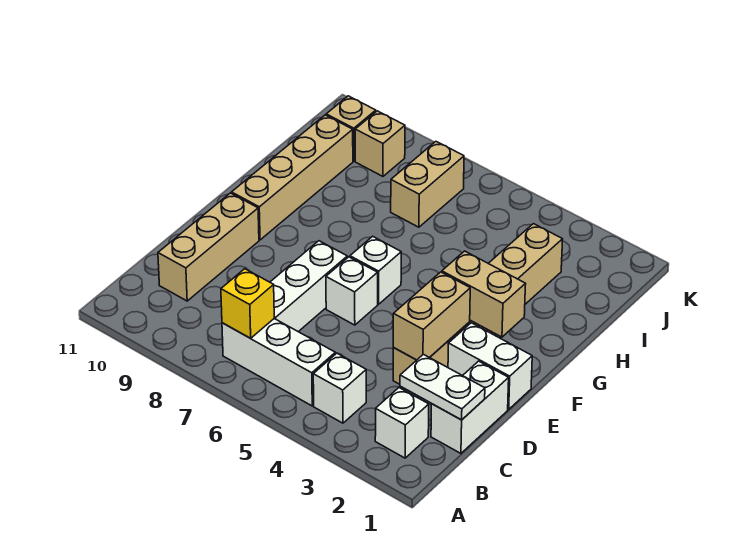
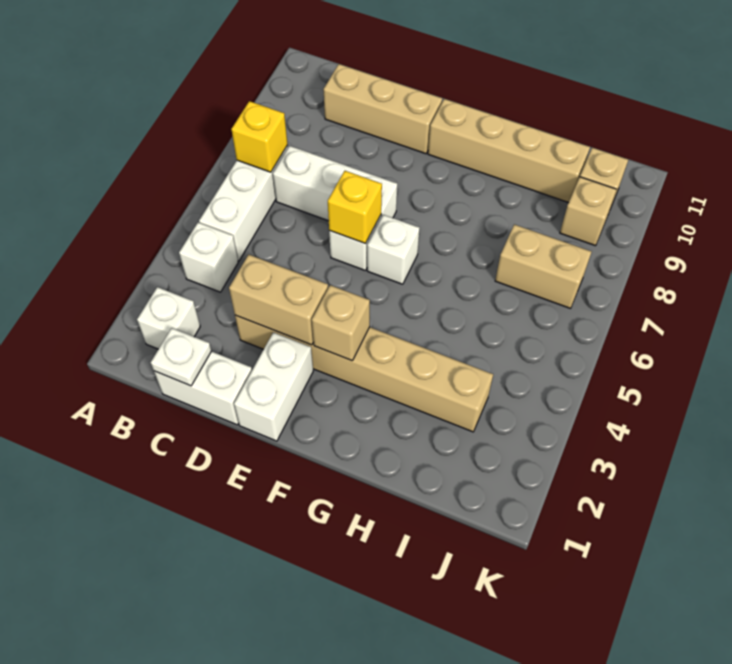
white plate C1:C2 level 2 -> white plate C1 level 2
none -> yellow brick E6 level 2
tan brick F2:F3 level 2 -> tan brick F3 level 2

